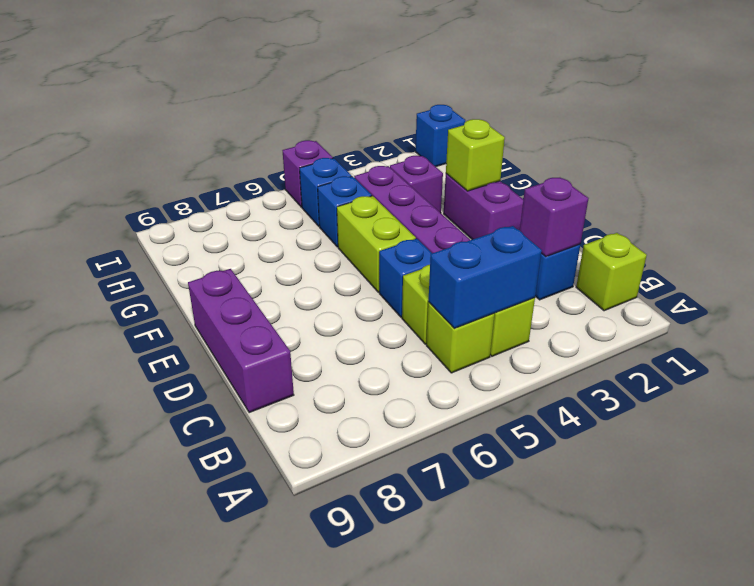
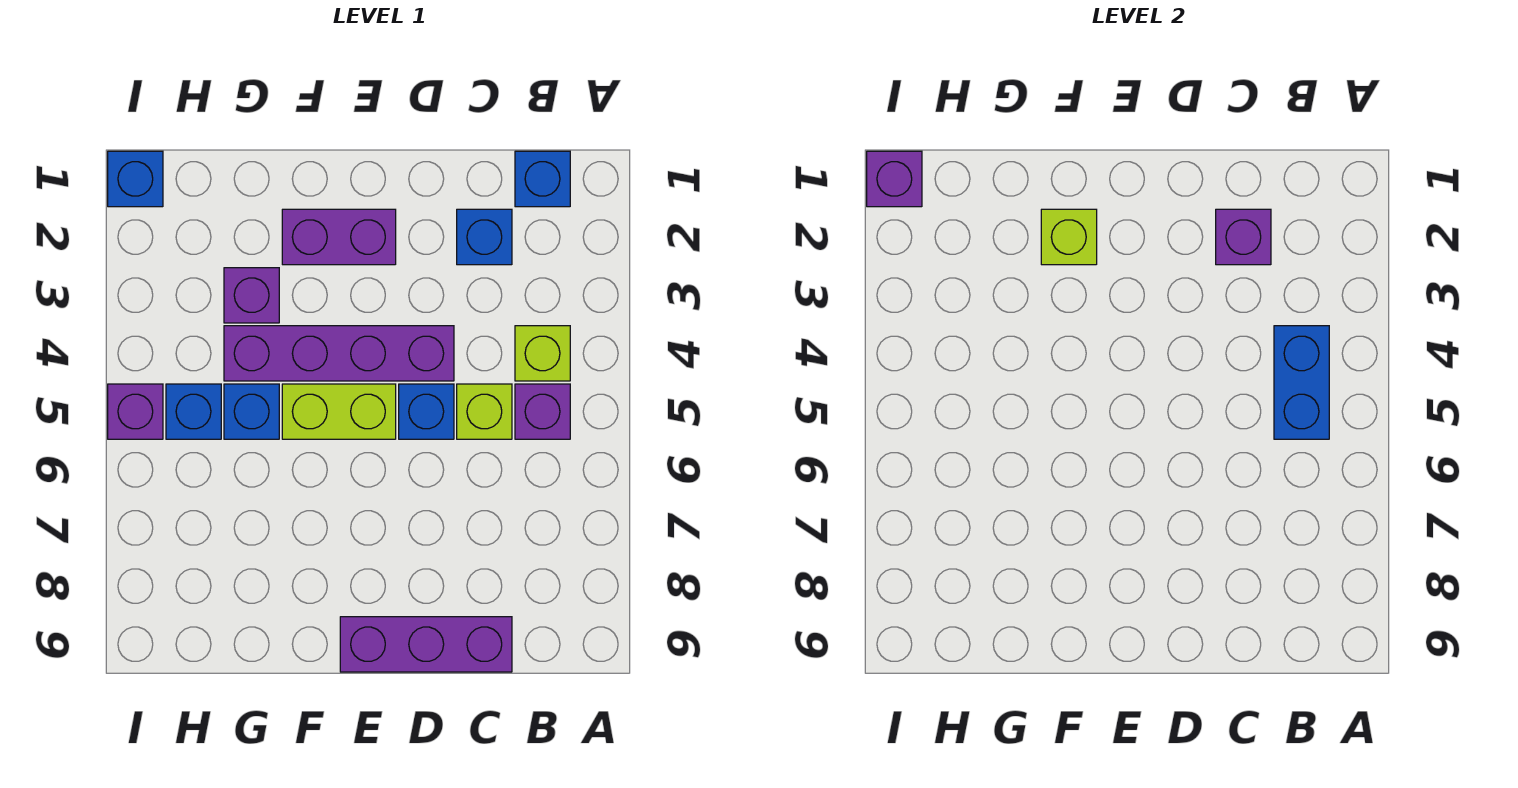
lime brick B1 level 1 -> blue brick B1 level 1
lime brick B5 level 1 -> purple brick B5 level 1
none -> purple brick I1 level 2

